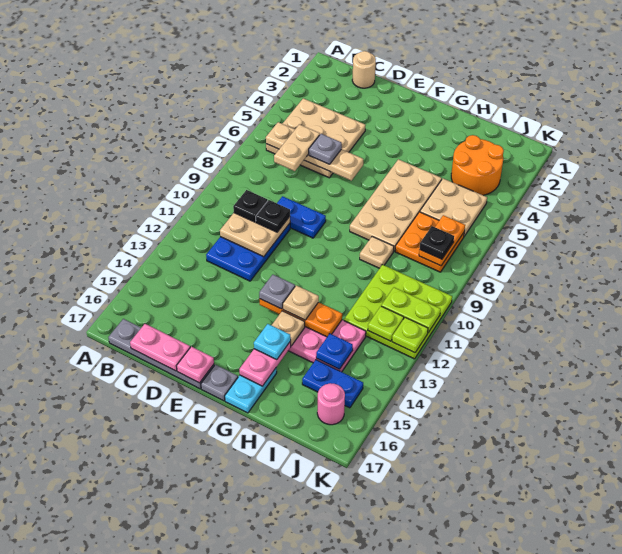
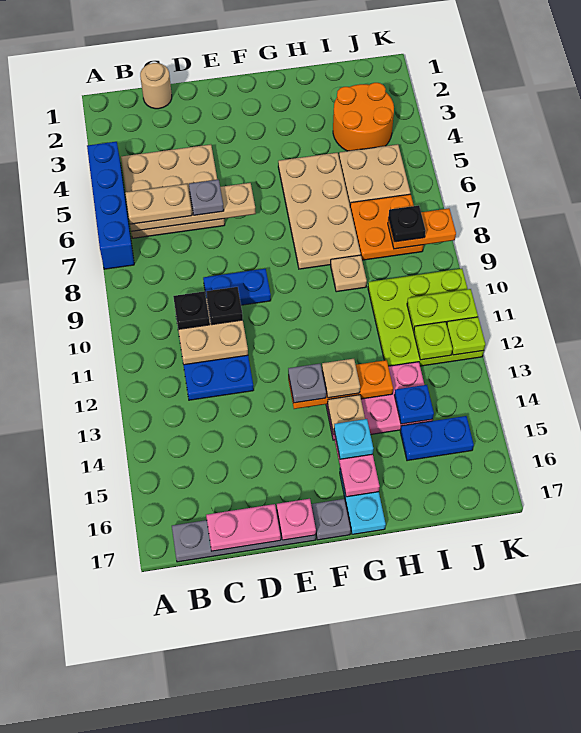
none -> blue brick A4:A7 level 1
tan plate C6:C7 level 3 -> tan plate B6:C6 level 3
orange plate J7:J8 level 2 -> orange plate J8:K8 level 2
pink round brick J16 level 1 -> none

